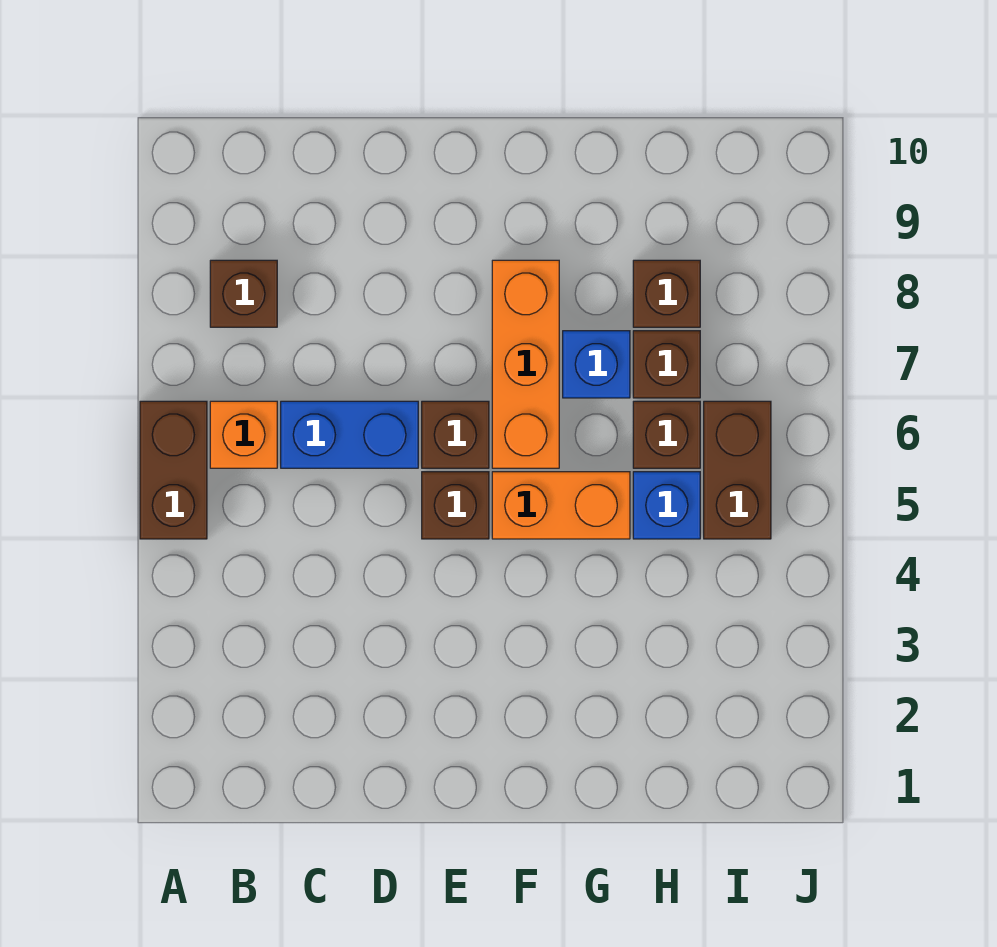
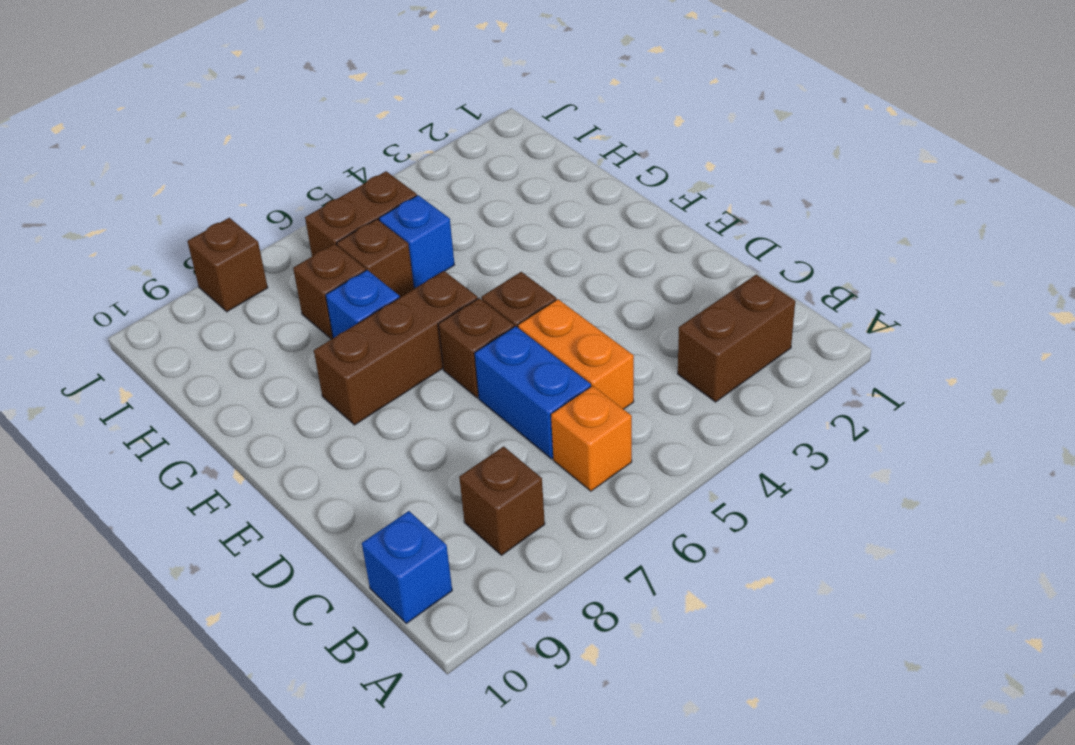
brown brick A5:A6 level 1 -> brown brick B2:B3 level 1
none -> blue brick B10 level 1
orange brick F5:G5 level 1 -> orange brick C5:D5 level 1
orange brick F6:F8 level 1 -> brown brick F6:F8 level 1
brown brick H8 level 1 -> brown brick J8 level 1

